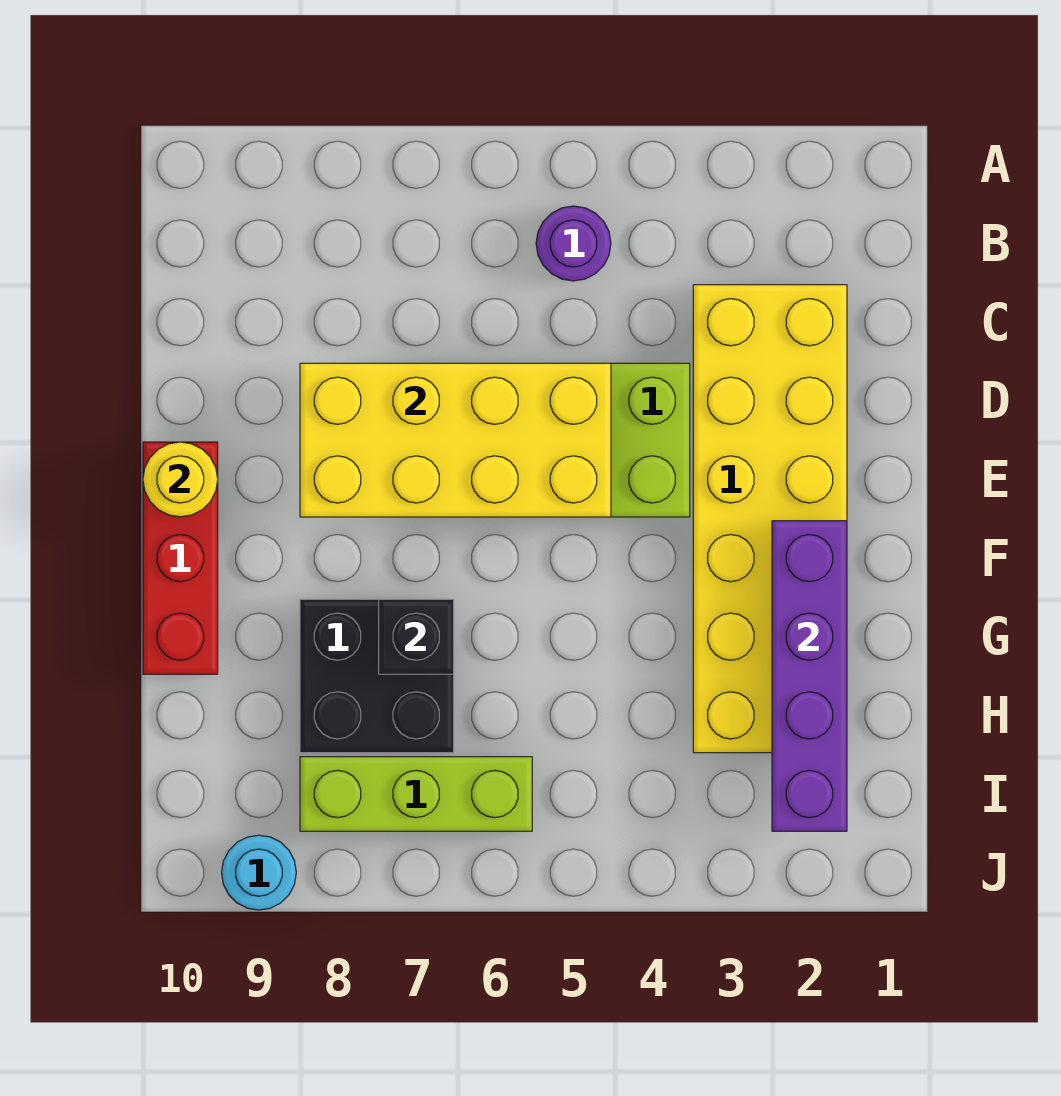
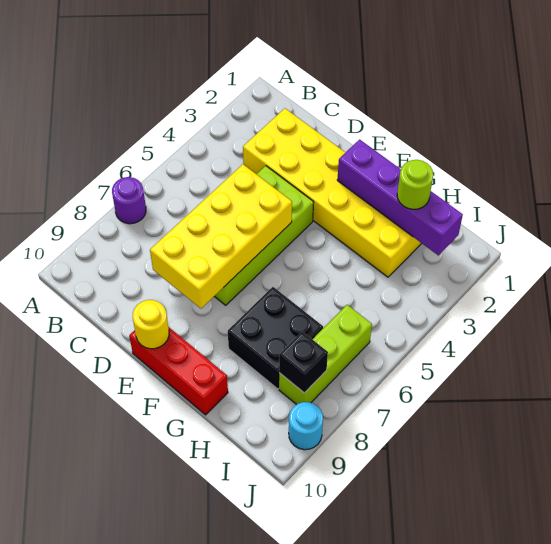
purple round brick B5 level 1 -> purple round brick A7 level 1
black brick G7 level 2 -> black brick I8 level 2
none -> lime round brick H2 level 3

